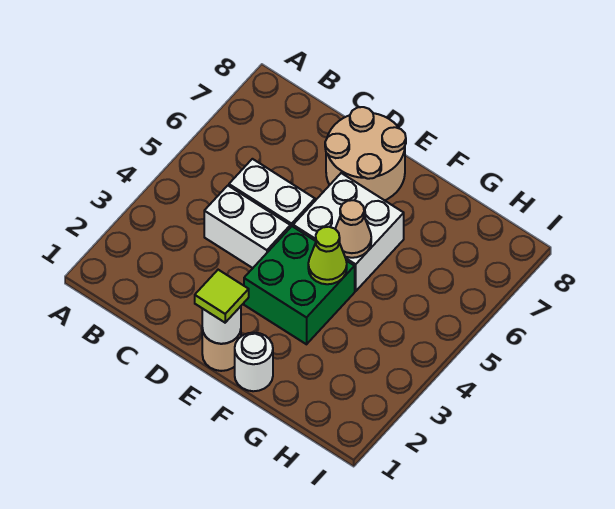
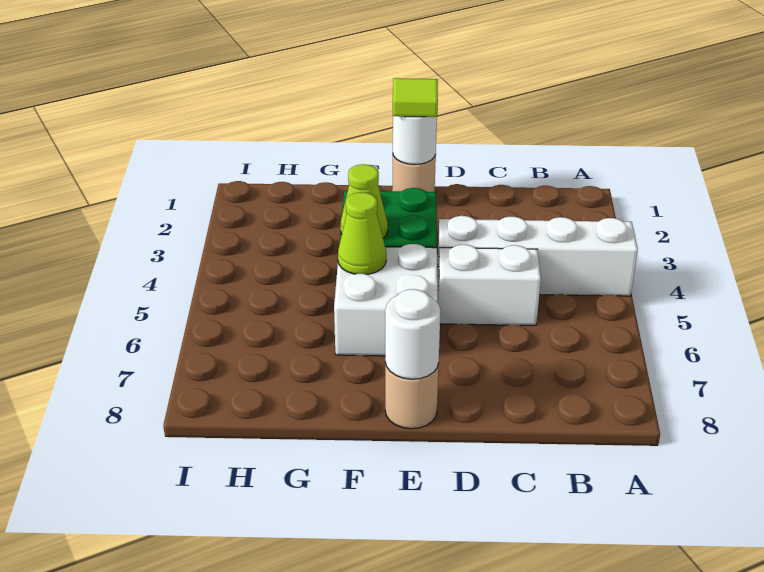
white brick C4:D4 level 1 -> white brick A4:D4 level 1
tan round brick D7:E8 level 1 -> tan round brick E8 level 1
white round brick F1 level 1 -> white round brick E8 level 2
tan cone F5 level 2 -> lime cone F5 level 2

